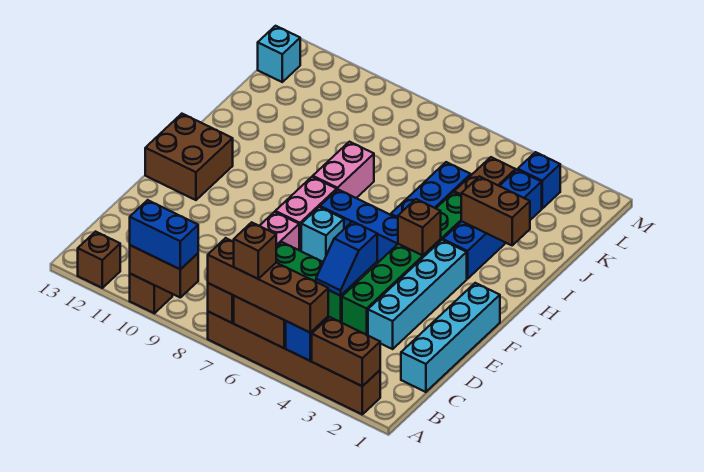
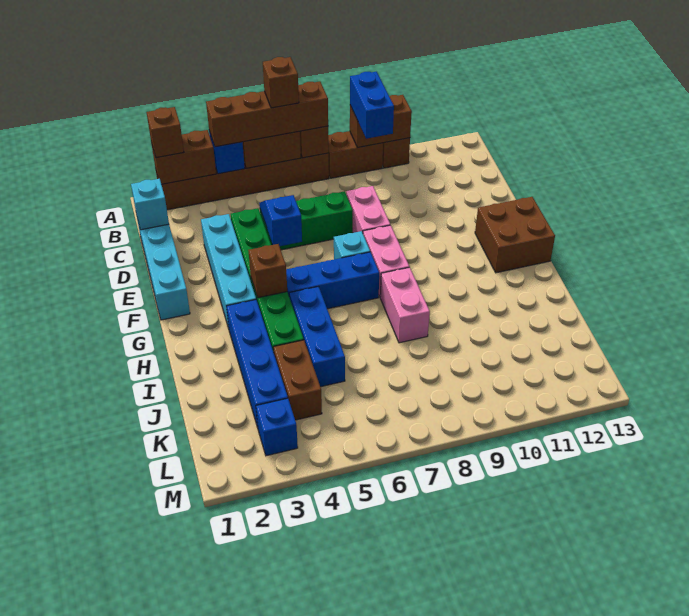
blue brick A9:A10 level 3 -> blue brick A9:B9 level 3
brown brick A12 level 1 -> brown brick A2 level 3
brown brick I2:I3 level 2 -> brown brick A8:A9 level 1
cyan brick L13 level 1 -> cyan brick C1 level 2

